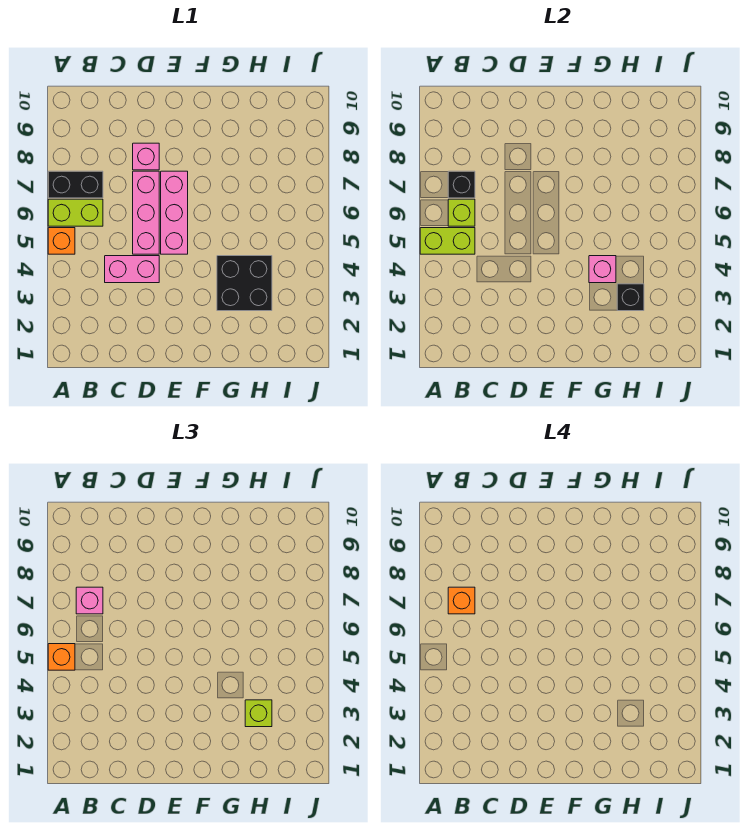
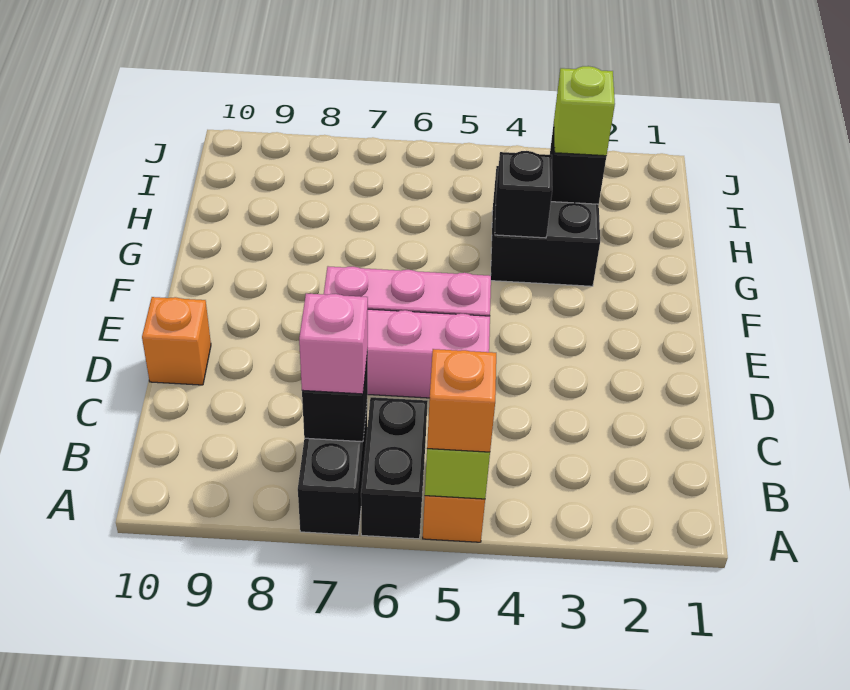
lime brick A6:B6 level 1 -> black brick A6:B6 level 1
lime brick B6 level 2 -> none
orange brick B7 level 4 -> orange brick D10 level 1
pink brick C4:D4 level 1 -> none
pink brick D8 level 1 -> none
pink brick G4 level 2 -> black brick G4 level 2

